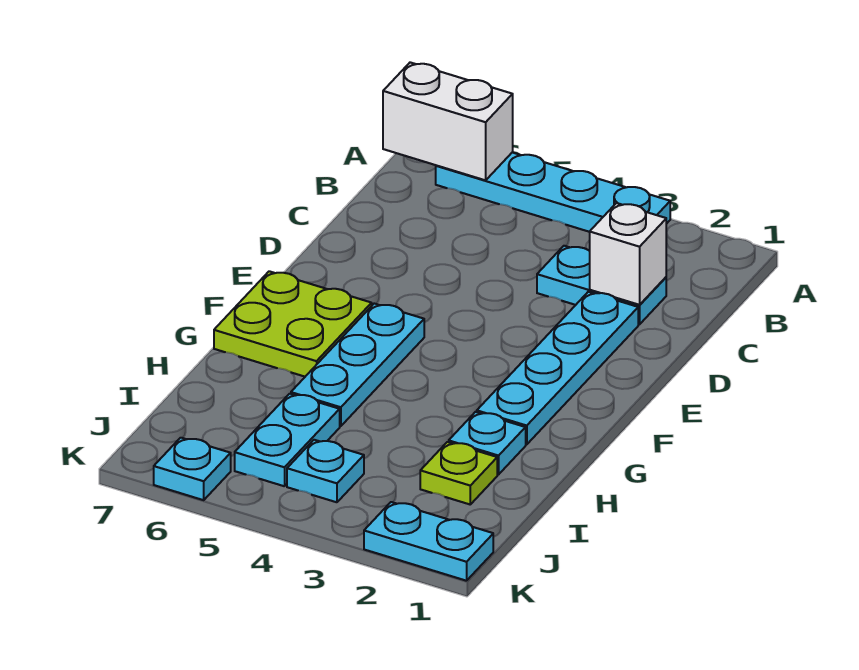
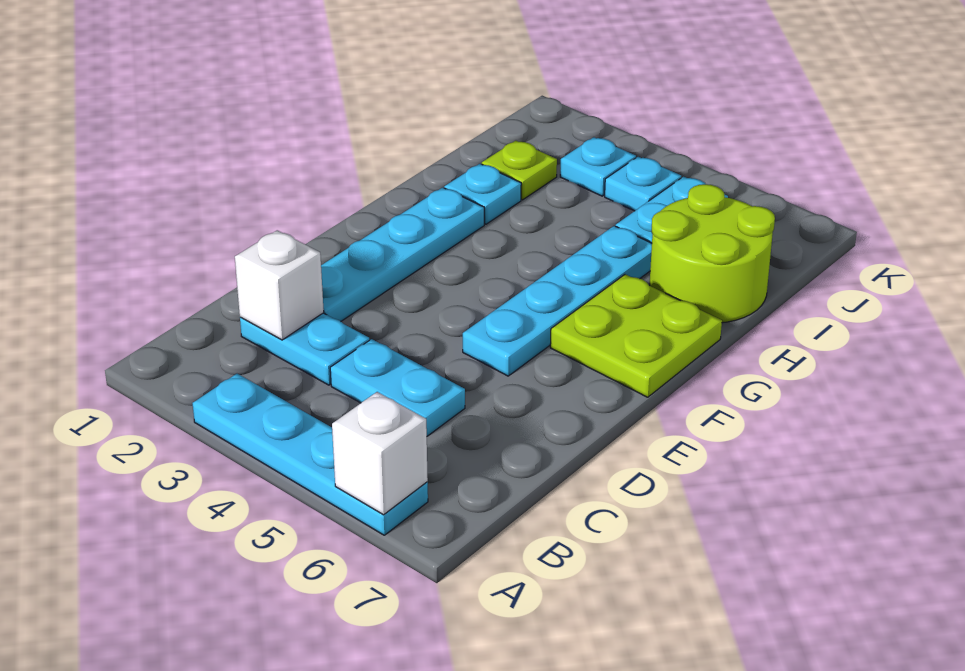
white brick A6:A7 level 2 -> white brick A6 level 2
cyan plate F5:H5 level 1 -> cyan plate E5:H5 level 1
none -> lime round brick H6:I7 level 1
cyan plate K1:K2 level 1 -> cyan plate C4:C5 level 1
cyan plate K6 level 1 -> cyan plate J3 level 1

